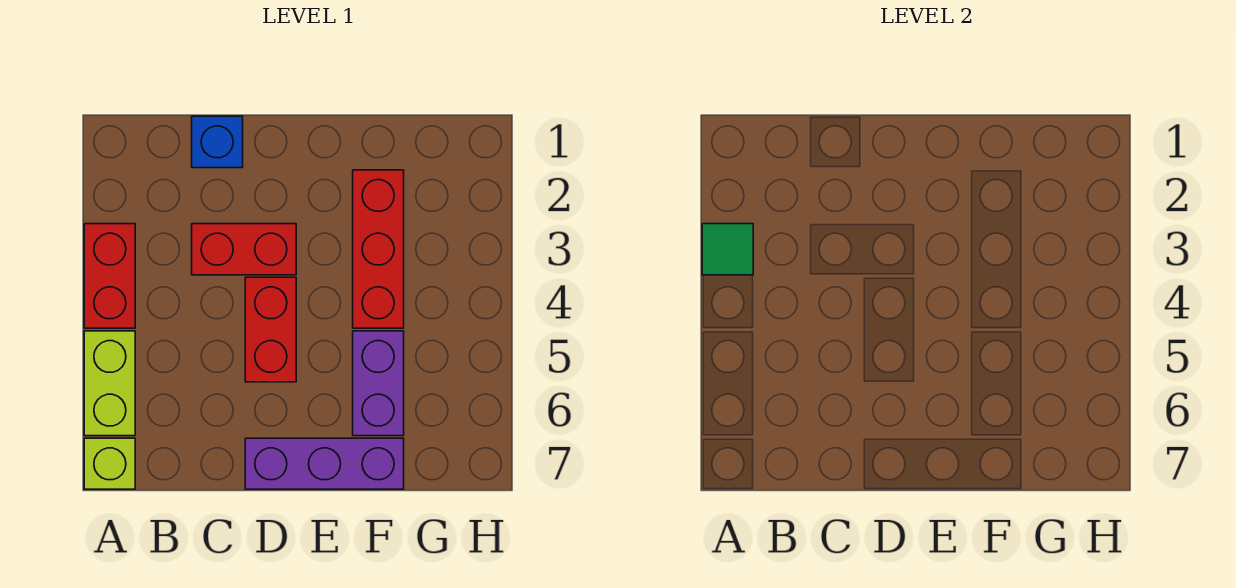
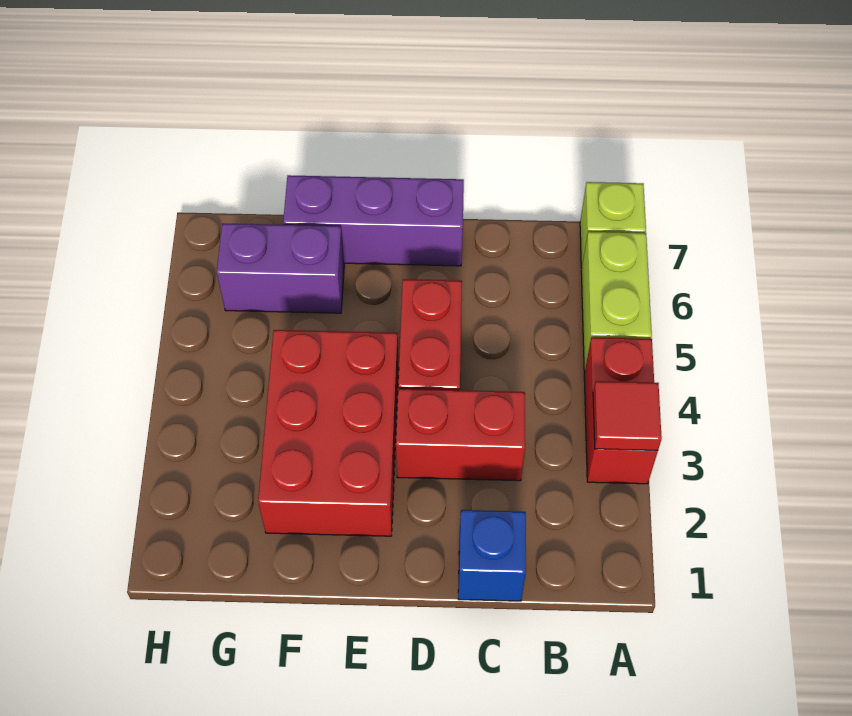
green tile A3 level 2 -> red tile A3 level 2
red brick F2:F4 level 1 -> red brick E2:F4 level 1
purple brick F5:F6 level 1 -> purple brick F6:G6 level 1

